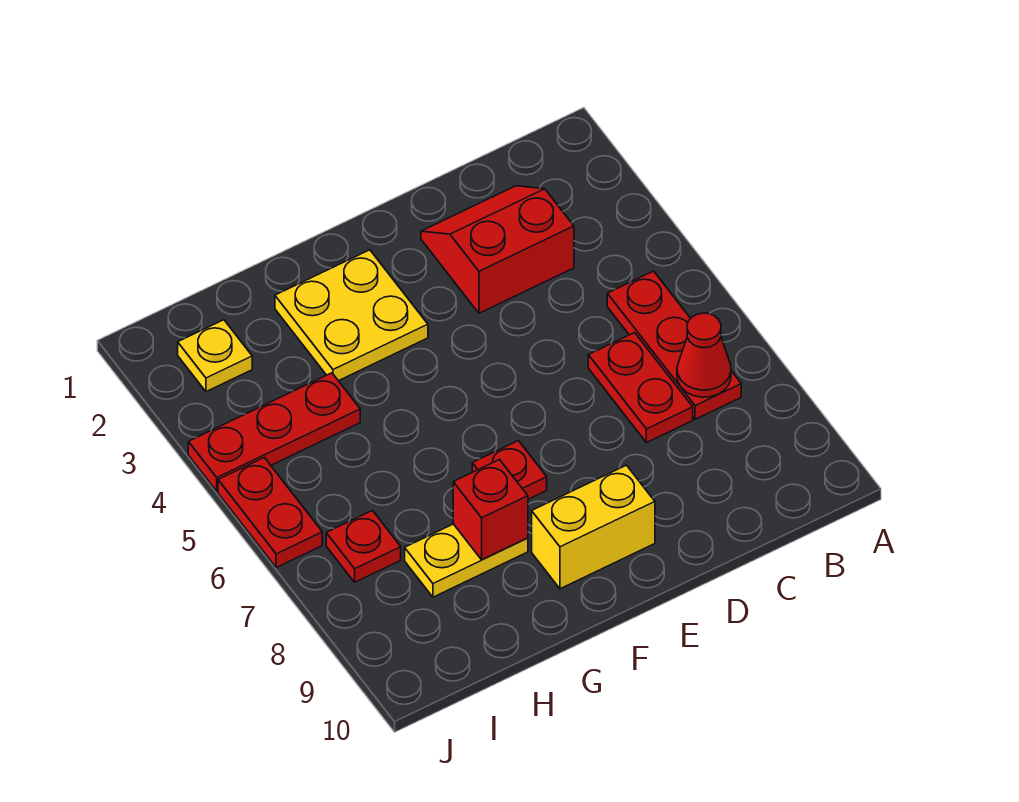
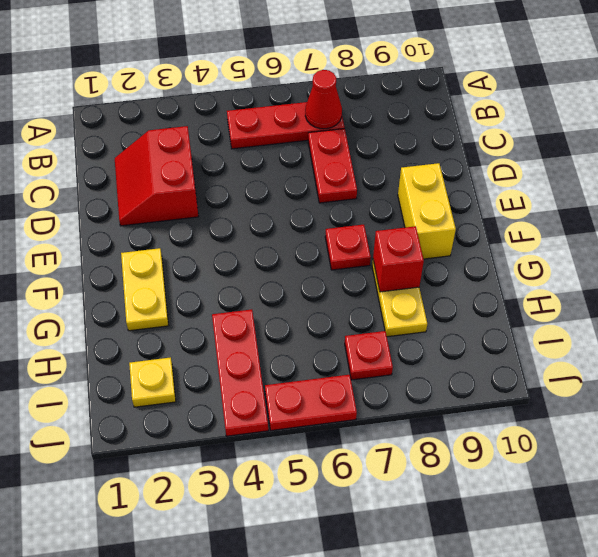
red plate C6:C7 level 1 -> red plate C7:D7 level 1
yellow plate F2:G3 level 1 -> yellow plate F2:G2 level 1

